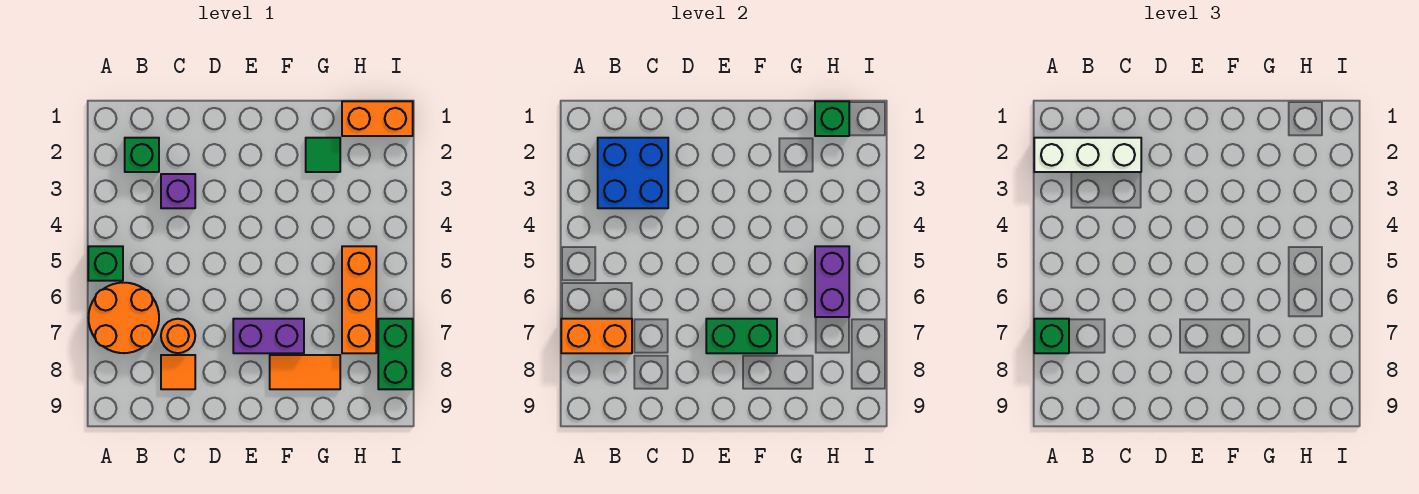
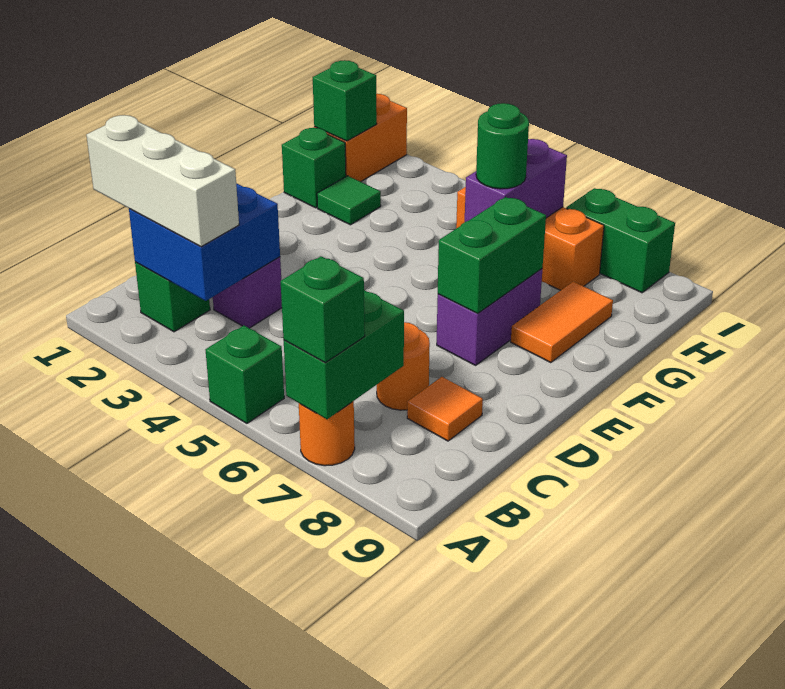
white brick A2:C2 level 3 -> white brick B1:B3 level 3
orange round brick A6:B7 level 1 -> orange round brick A7 level 1
orange brick A7:B7 level 2 -> green brick A7:B7 level 2
none -> green brick G1 level 1
none -> green round brick G6 level 3
purple brick H5:H6 level 2 -> purple brick G6:H6 level 2

